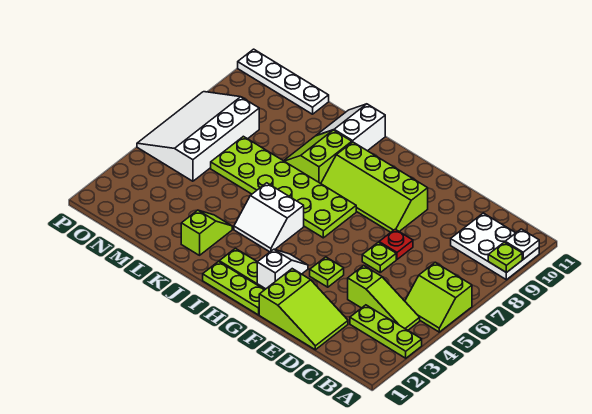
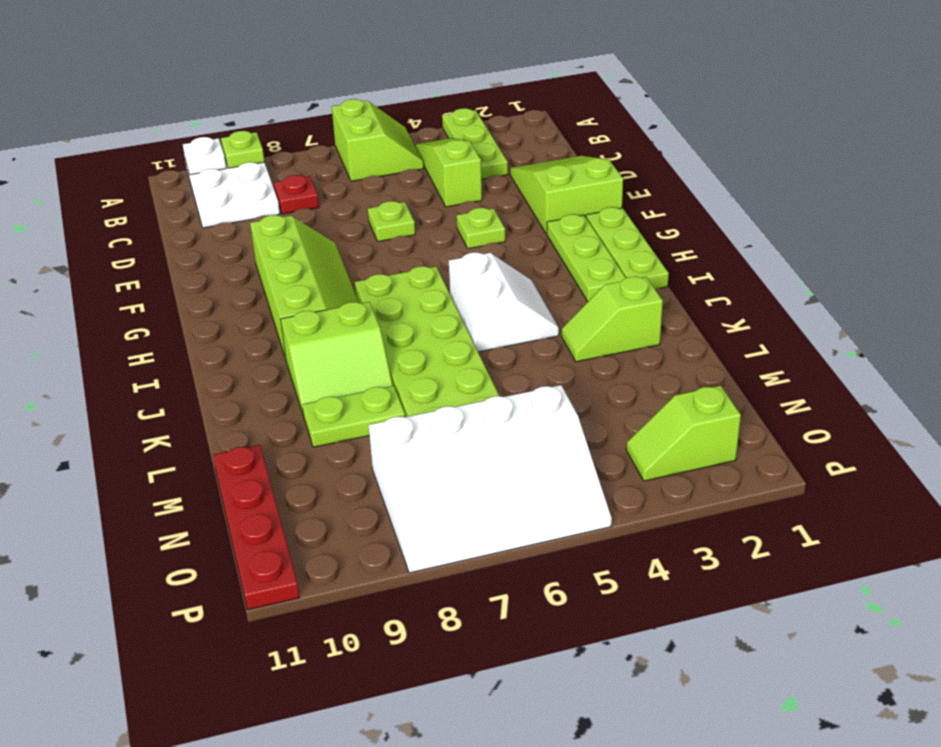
red plate E7 level 1 -> red plate C8 level 1
white slope G2:G3 level 2 top 2 -> none
white slope J10:K11 level 1 top J -> none
none -> lime plate L8:L9 level 1
white plate M11:P11 level 1 -> red plate M11:P11 level 1
none -> lime slope O2:O3 level 1 top 2

